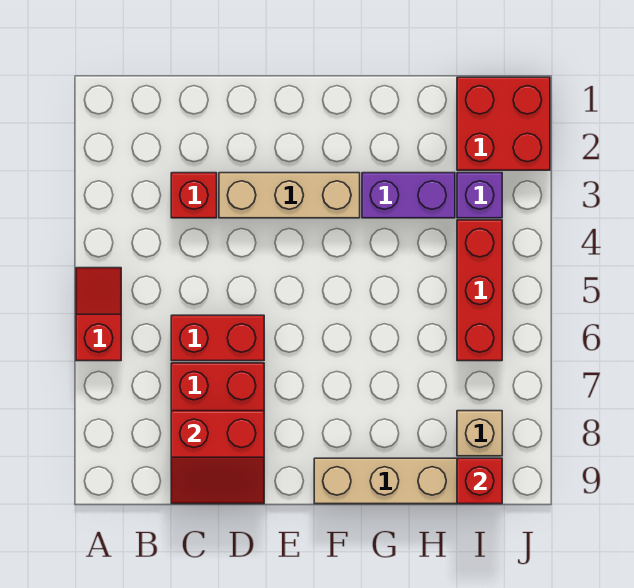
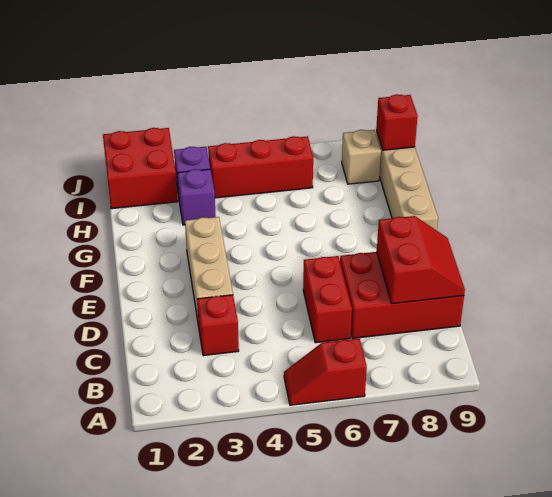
purple brick G3:H3 level 1 -> purple brick H3 level 1

